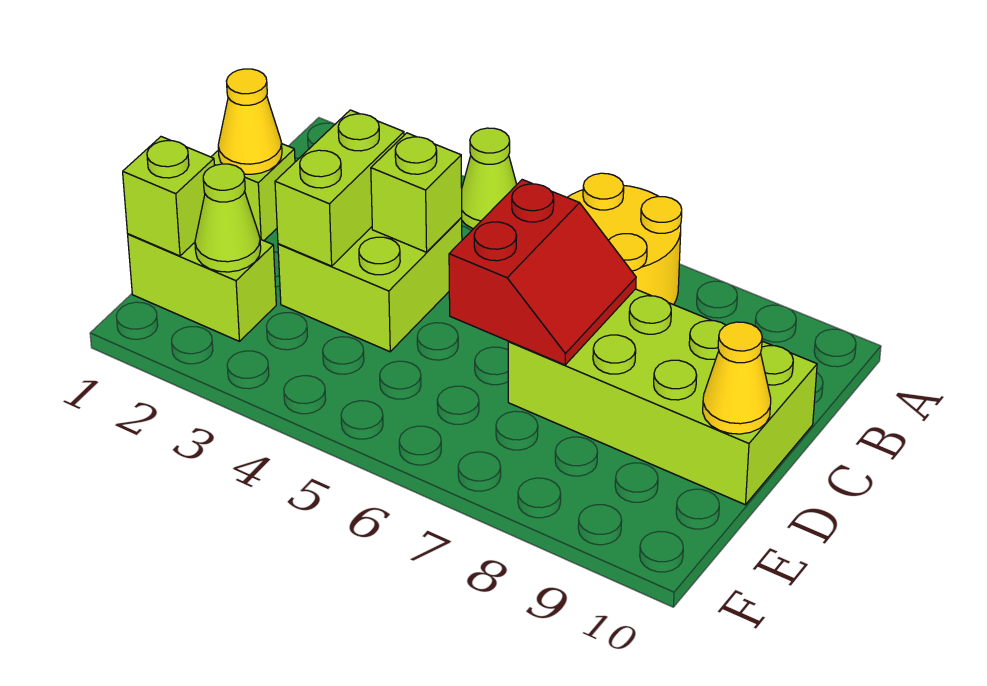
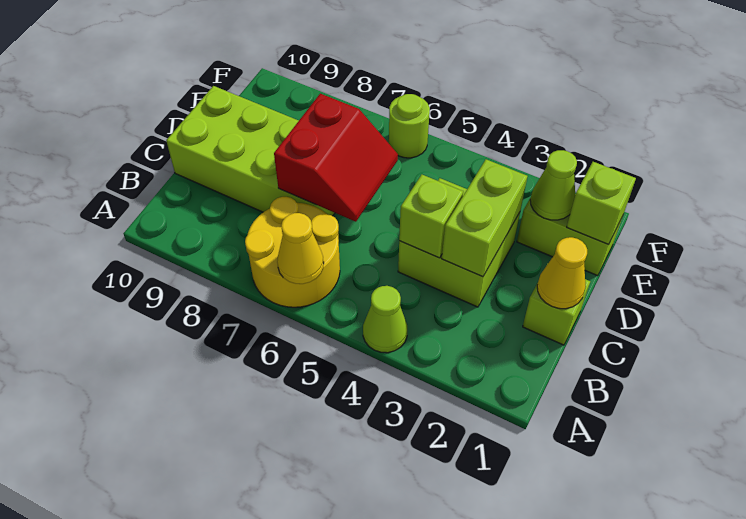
red slope C6:D7 level 2 top 6 -> red slope C6:D7 level 2 top 7
yellow cone D10 level 2 -> yellow cone A6 level 2
none -> lime round brick F6 level 1

